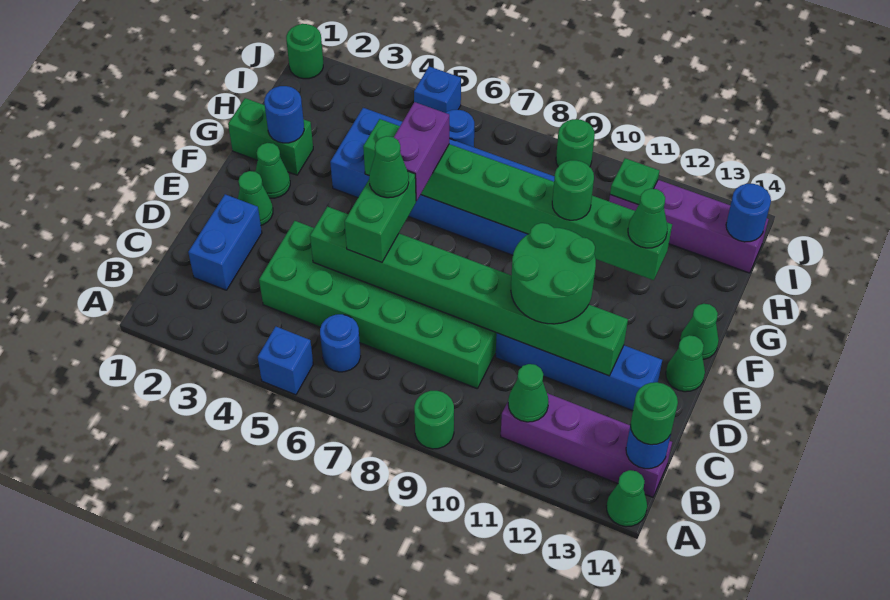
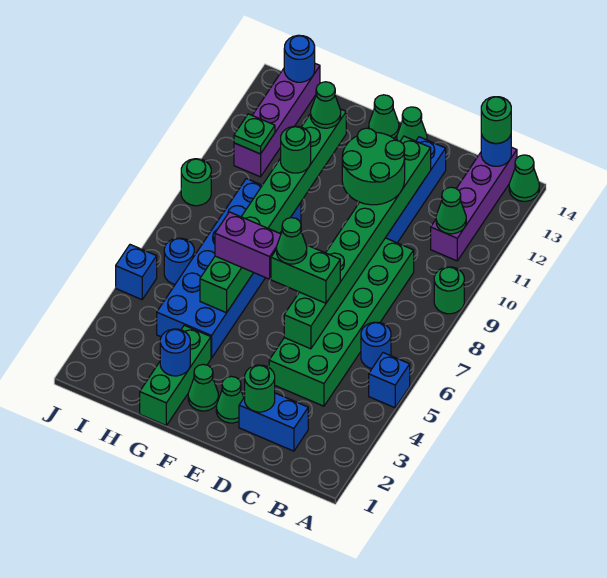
green brick G1:G2 level 1 -> green brick G1:G3 level 1
green round brick J1 level 1 -> green round brick D2 level 2

